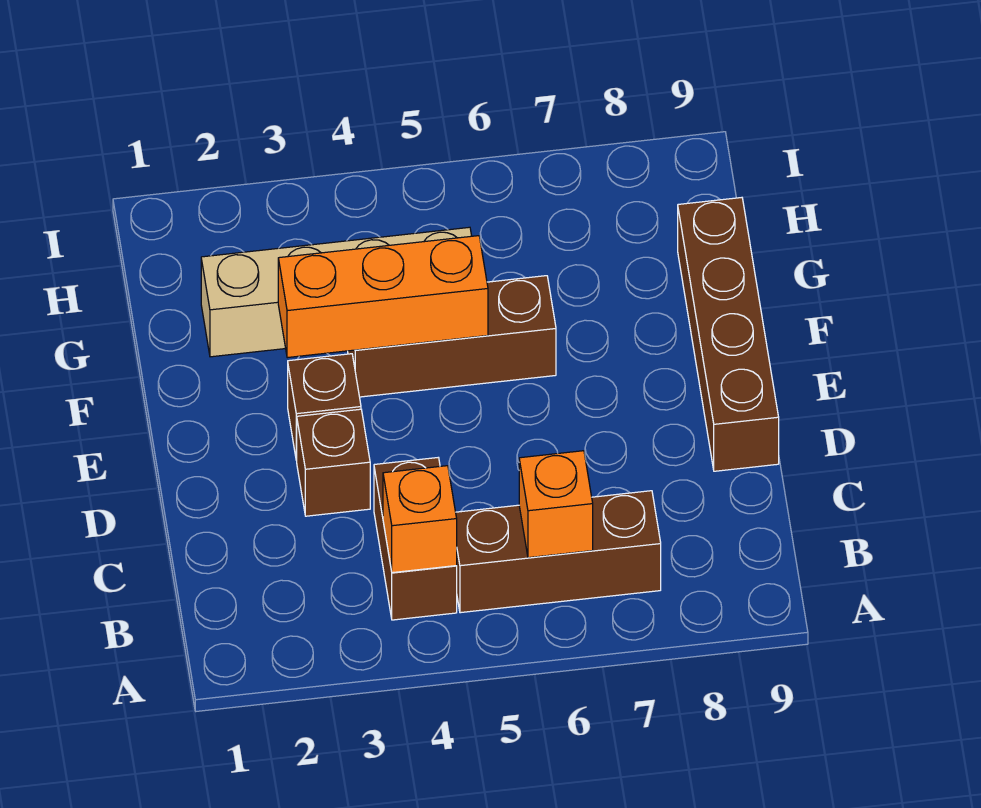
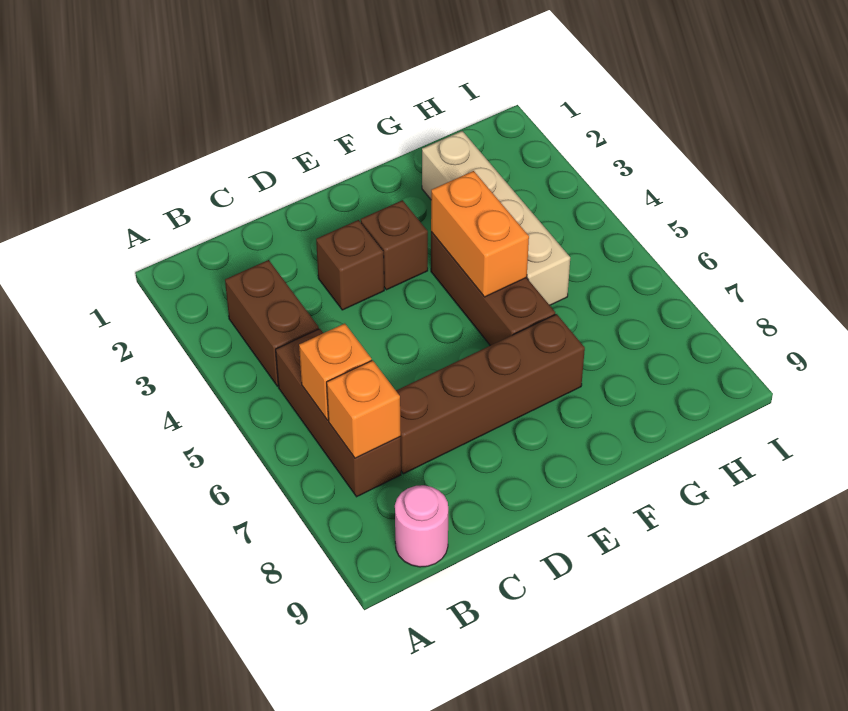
brown brick B4:C4 level 1 -> brown brick B3:B4 level 1
orange brick B4 level 2 -> orange brick B7 level 2
none -> pink round brick B9 level 1
brown brick D9:G9 level 1 -> brown brick C7:F7 level 1
orange brick F3:F5 level 2 -> orange brick F4:F5 level 2

